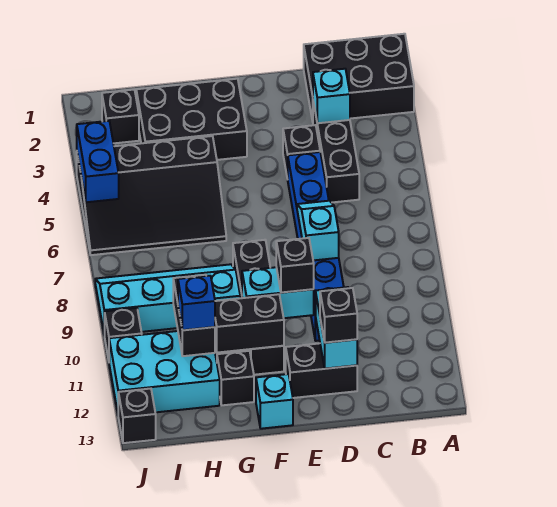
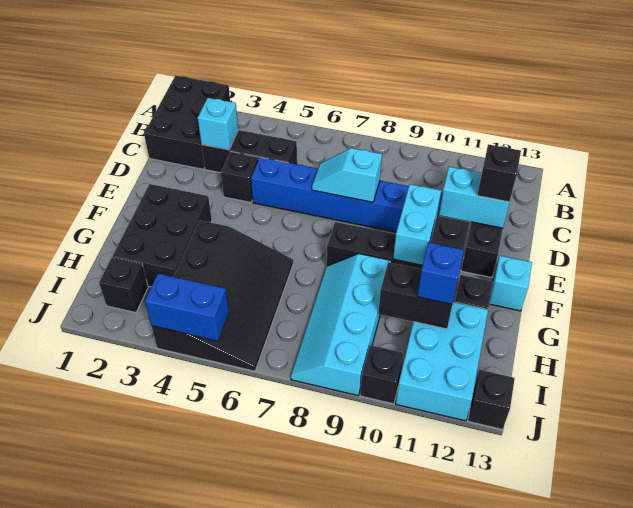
black brick E10 level 3 -> none

